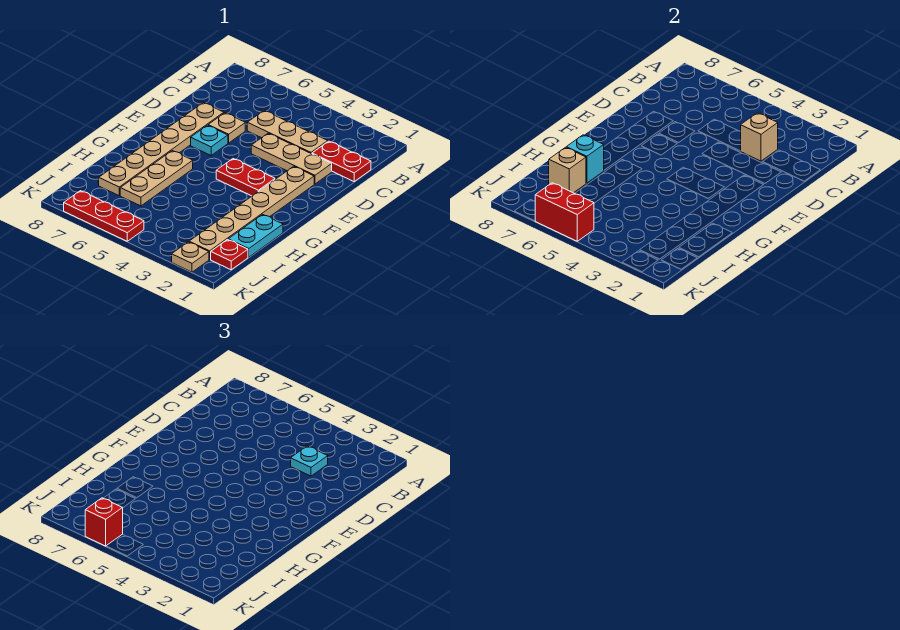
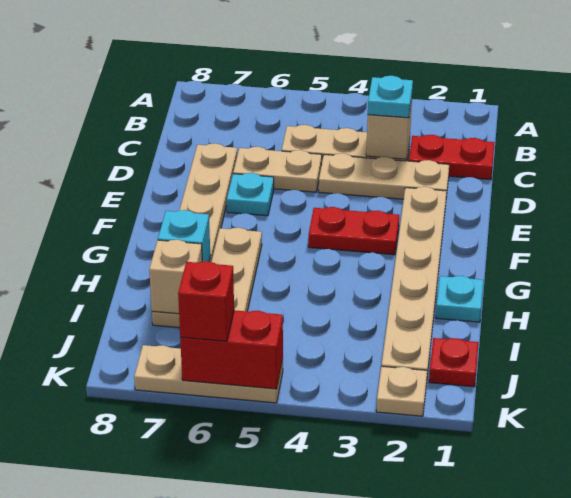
tan plate D6 level 1 -> tan plate D5:D6 level 1
cyan plate H1:I1 level 1 -> cyan plate H1 level 1
red plate K5:K7 level 1 -> tan plate K5:K7 level 1

